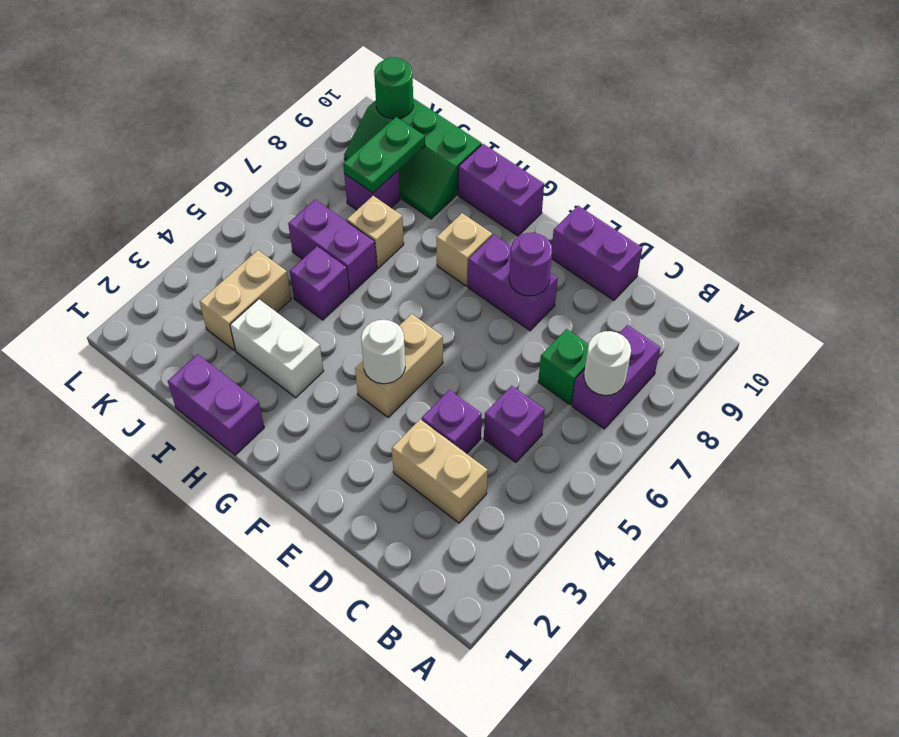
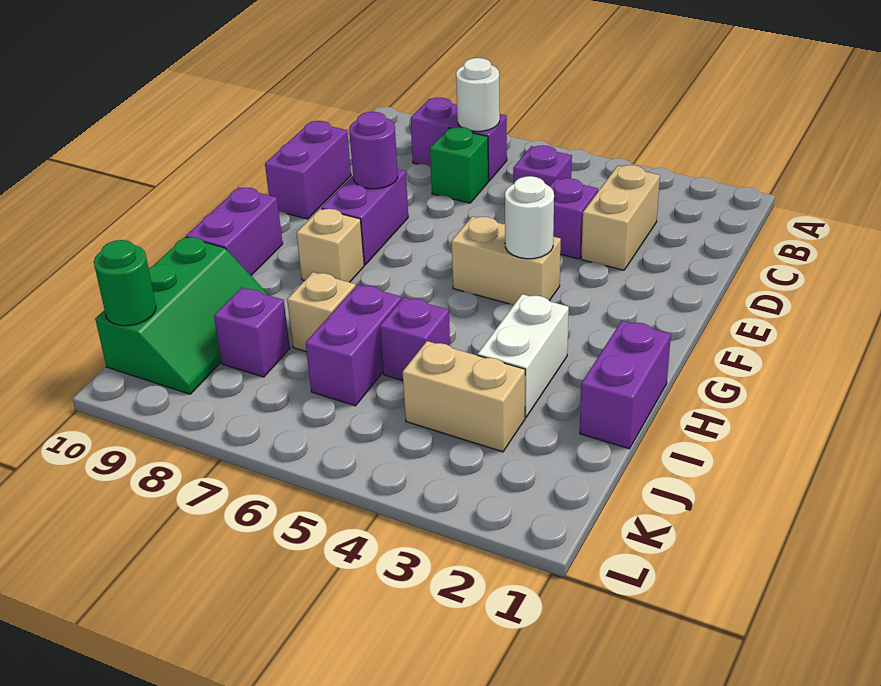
green plate J8:J9 level 2 -> none

